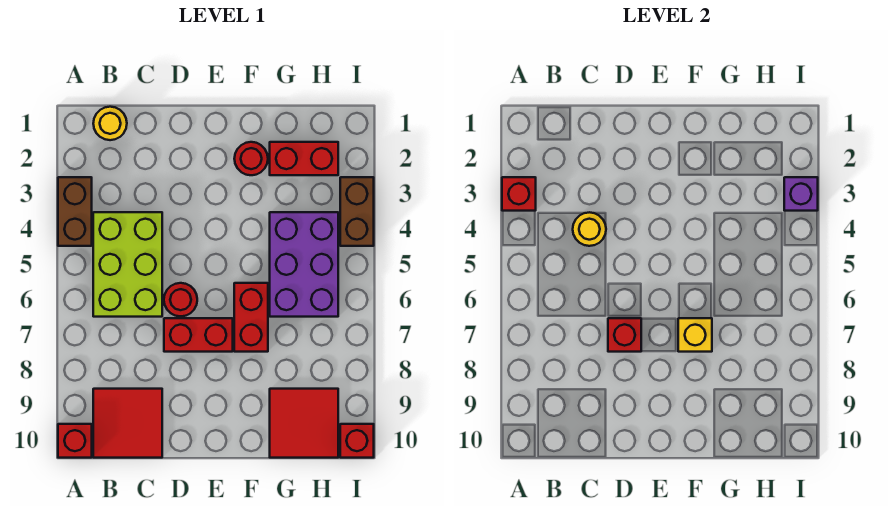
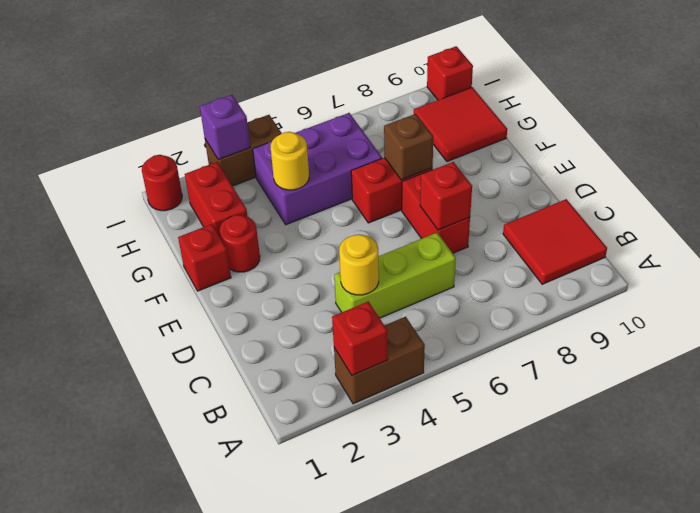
red brick A10 level 1 -> red brick F1 level 1
yellow round brick B1 level 1 -> yellow round brick G4 level 2
lime brick B4:C6 level 1 -> lime brick C4:C6 level 1
red round brick D6 level 1 -> red round brick I1 level 1
yellow brick F7 level 2 -> brown brick F7 level 2

